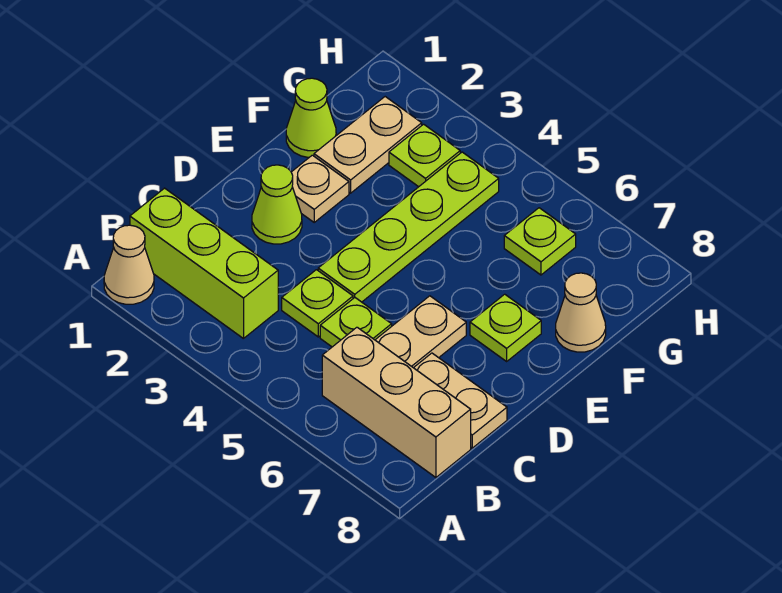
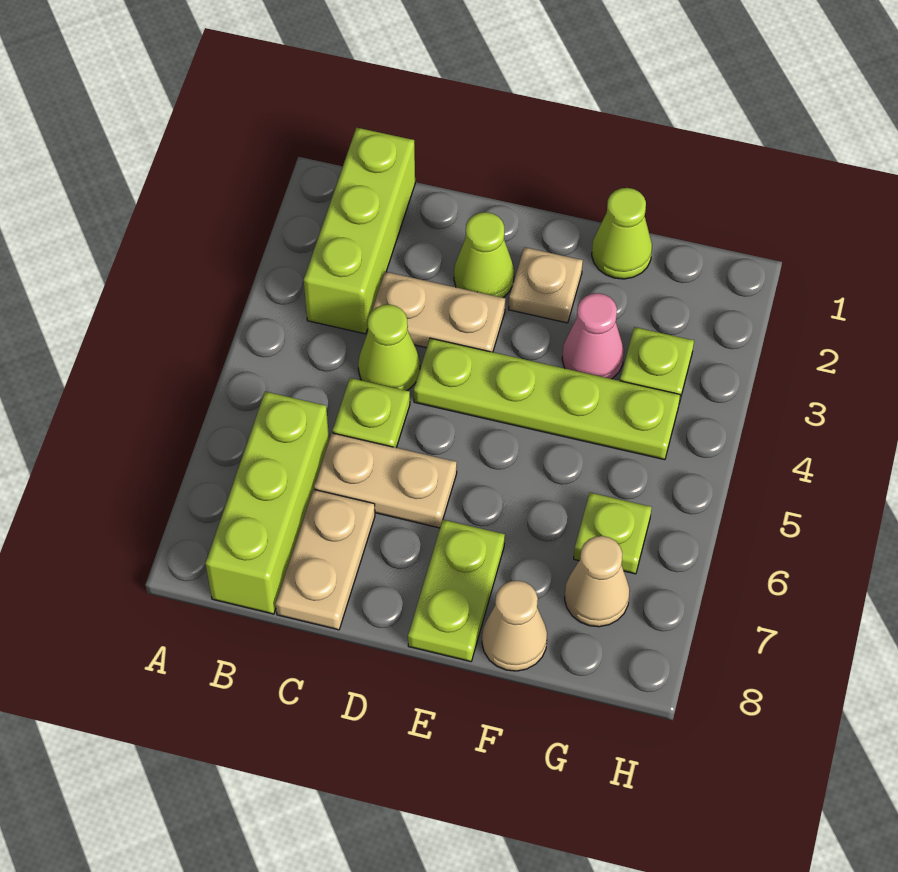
tan cone A1 level 1 -> tan cone G7 level 1
tan brick B6:B8 level 1 -> lime brick B6:B8 level 1
lime plate C4 level 1 -> lime cone C4 level 1
lime plate E7 level 1 -> lime plate E7:E8 level 1
tan plate F2:G2 level 1 -> tan plate C3:D3 level 1
none -> pink cone F3 level 1

